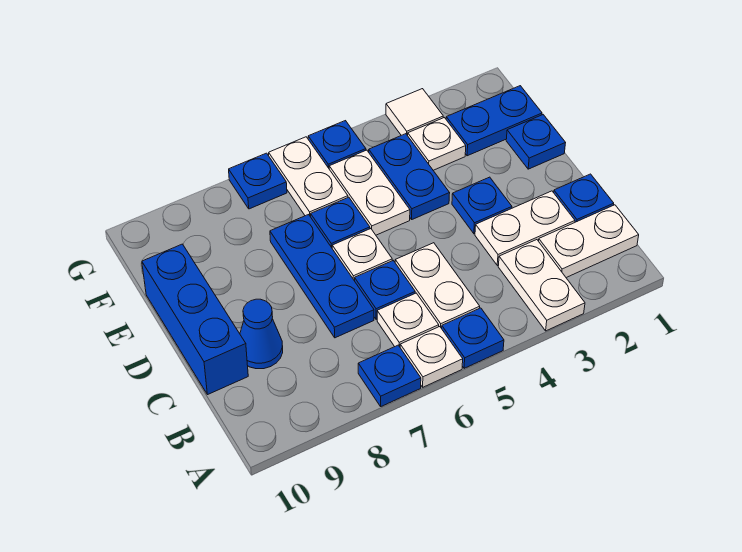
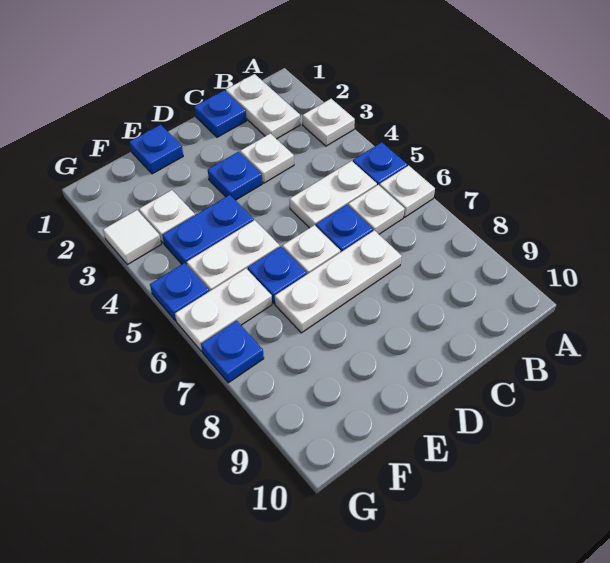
white plate A3:B3 level 1 -> white plate A3 level 1
blue plate A7 level 1 -> none
white plate C2:C3 level 1 -> white plate C3 level 1
blue plate C7:E7 level 1 -> white plate C7:E7 level 1
blue cone C9 level 1 -> none
blue brick C10:E10 level 1 -> none
blue plate F1:F2 level 1 -> none

